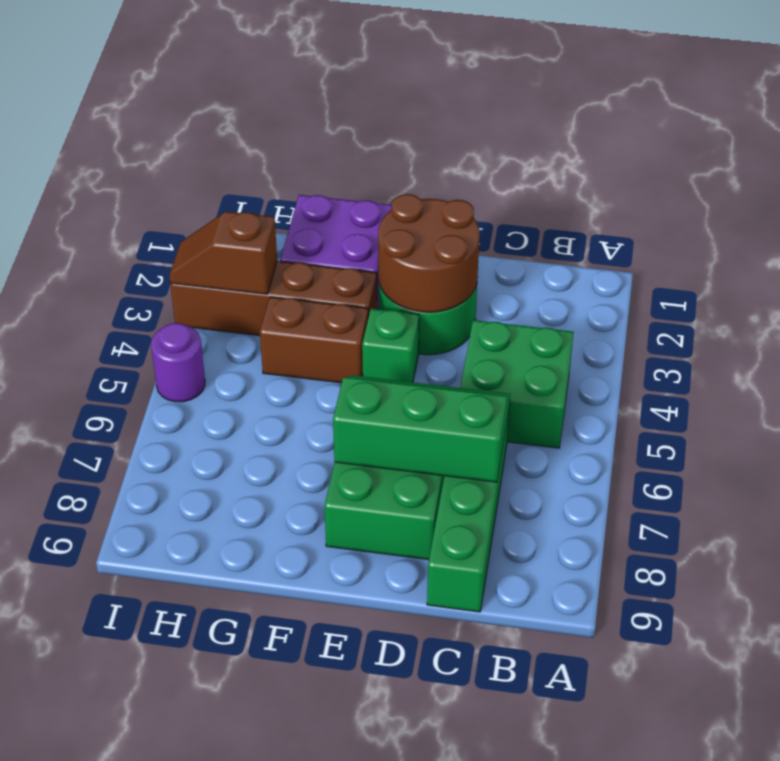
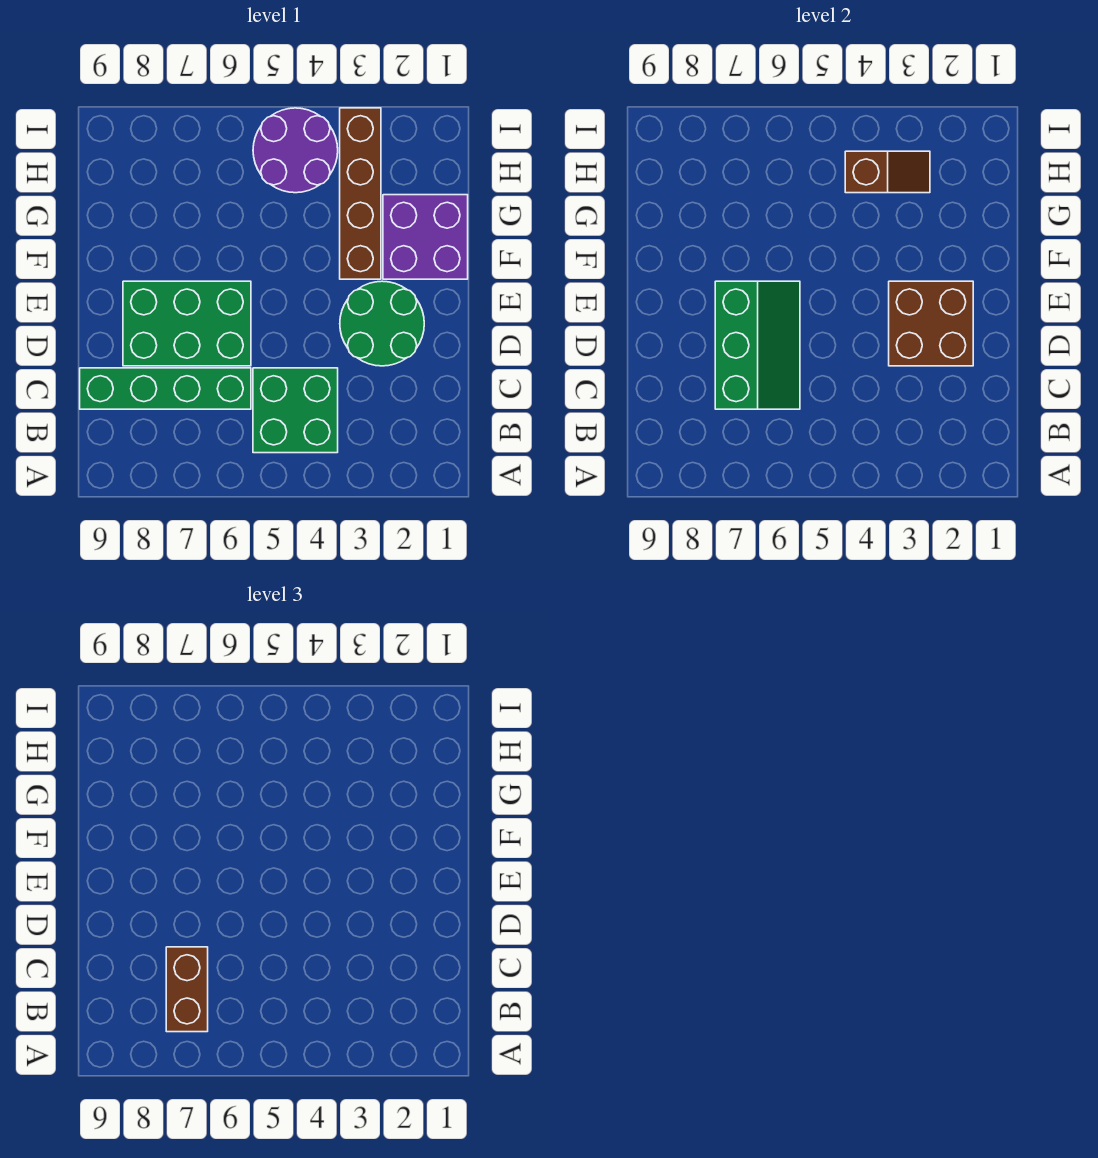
brown round brick D2:E3 level 2 -> brown brick D2:E3 level 2
green brick E4 level 1 -> none
brown brick F4:G4 level 1 -> brown brick B7:C7 level 3
brown slope H3:I3 level 2 top H -> brown slope H3:H4 level 2 top 4
purple round brick I5 level 1 -> purple round brick H4:I5 level 1

